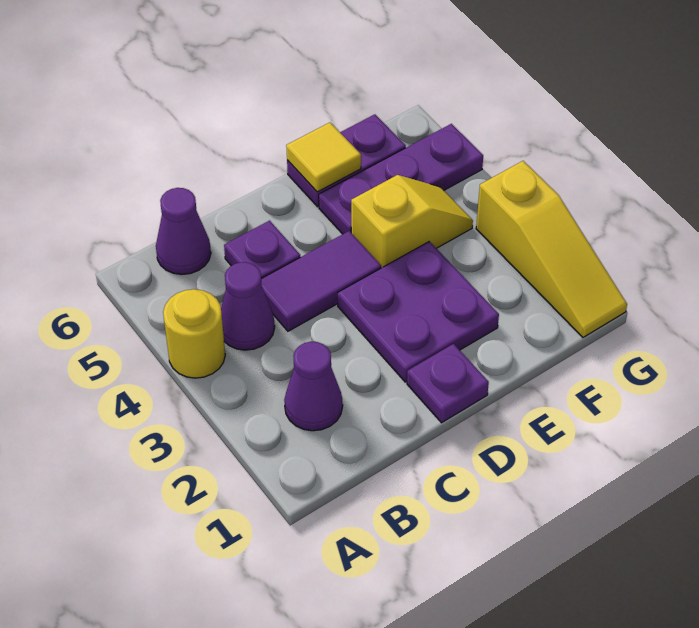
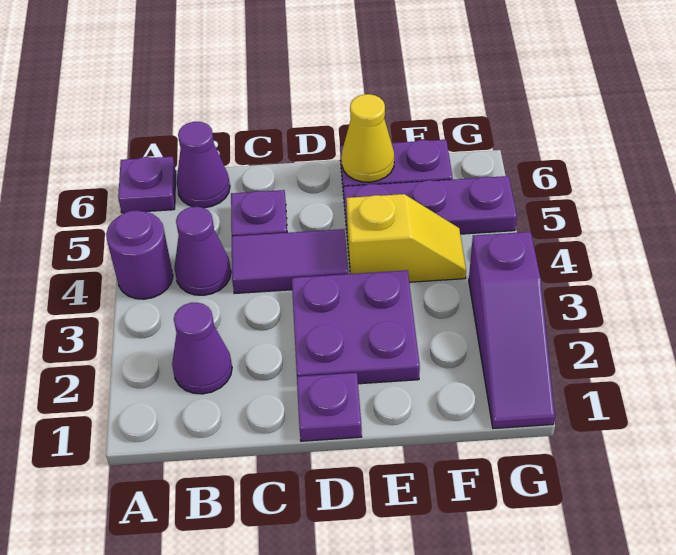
yellow round brick A4 level 1 -> purple round brick A4 level 1
none -> purple plate A6 level 1
yellow tile E6 level 2 -> yellow cone E6 level 2
yellow slope G1:G3 level 1 top 3 -> purple slope G1:G3 level 1 top 3

